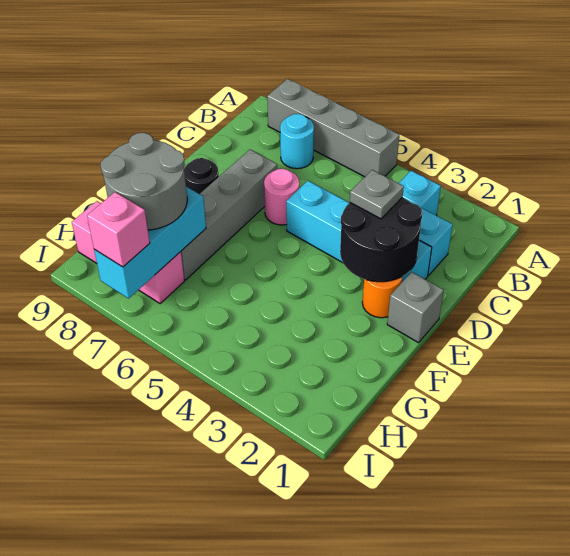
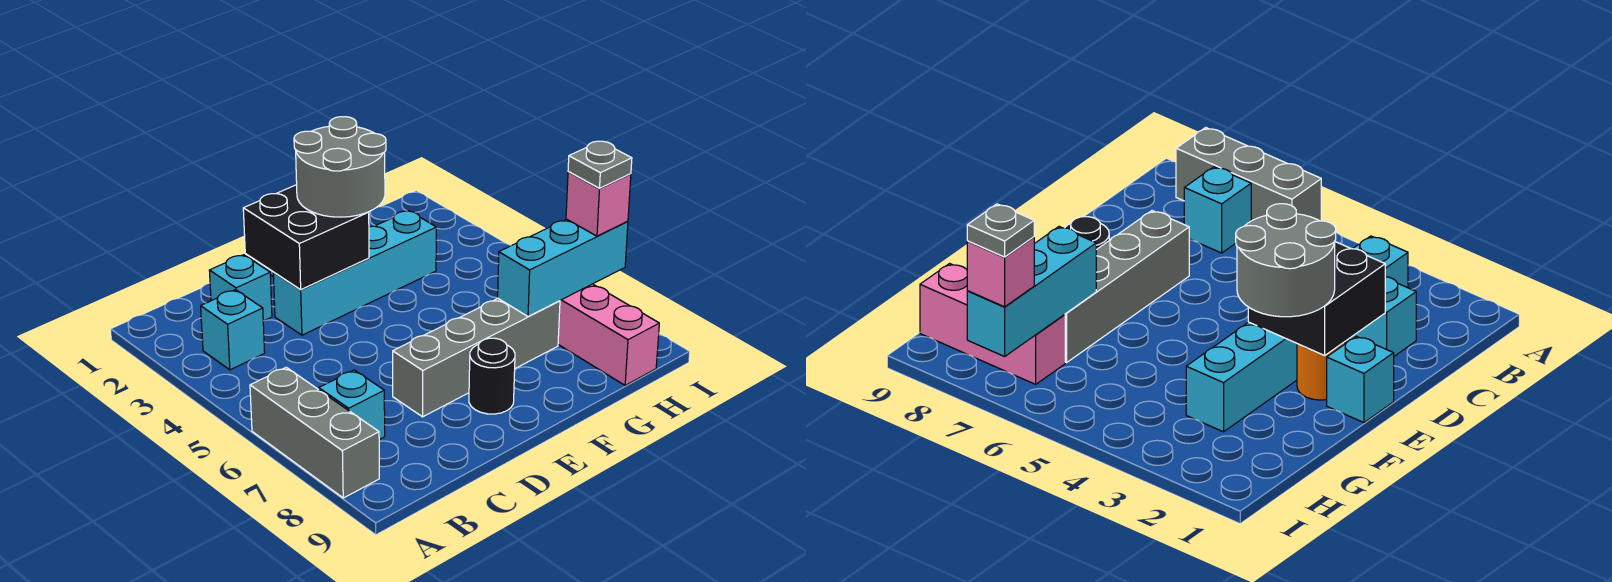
grey brick A5:A8 level 1 -> grey brick A6:A8 level 1
cyan round brick B7 level 1 -> cyan brick B7 level 1
cyan brick D2:D5 level 1 -> cyan brick D3:G3 level 1
black round brick D2:E3 level 2 -> black brick D2:E3 level 2
grey plate D3 level 3 -> grey plate I7 level 4
pink round brick D6 level 1 -> none
grey brick E1 level 1 -> cyan brick E1 level 1
grey round brick G7:H8 level 3 -> grey round brick E2:F3 level 3

